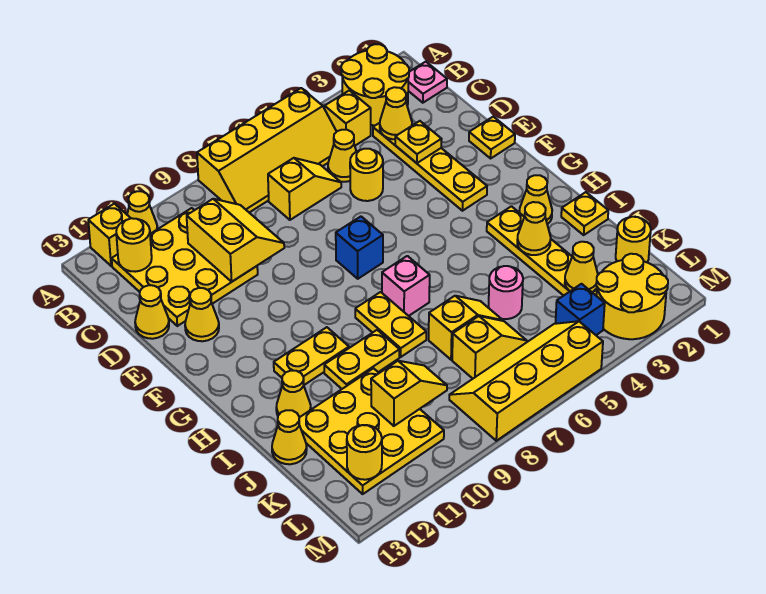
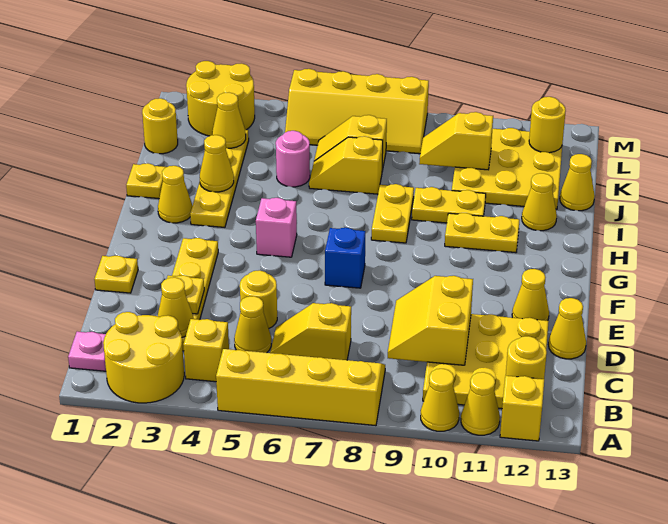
none -> yellow cone A10 level 1
pink brick H7 level 1 -> pink brick G5 level 1
blue brick L4 level 1 -> none

